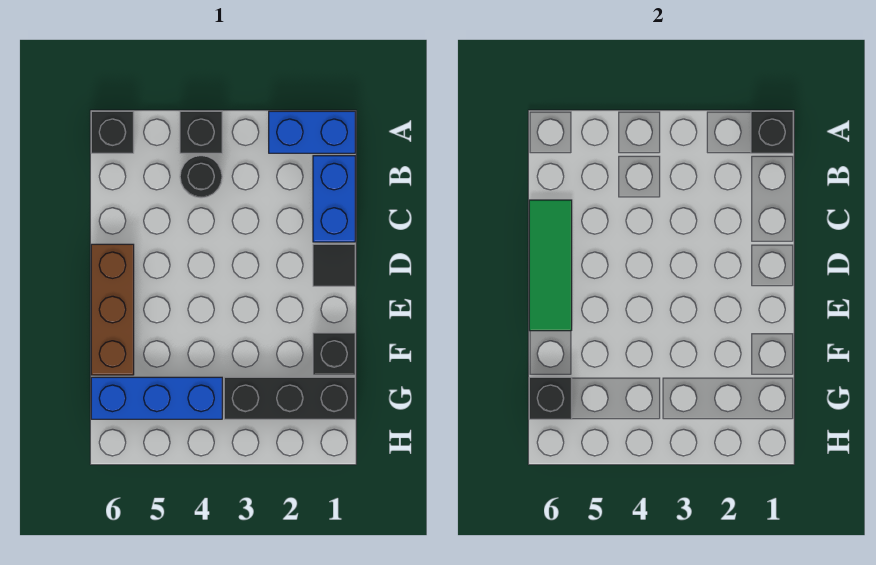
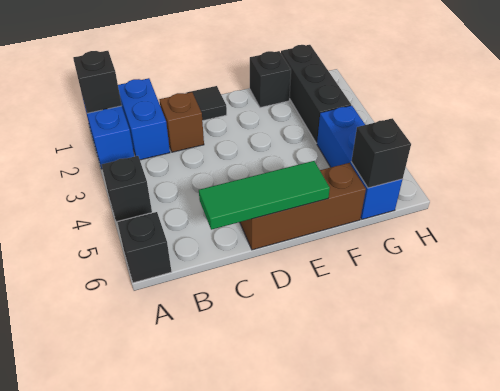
blue brick B1:C1 level 1 -> blue brick B1:B2 level 1
black round brick B4 level 1 -> none
none -> brown brick C2 level 1

